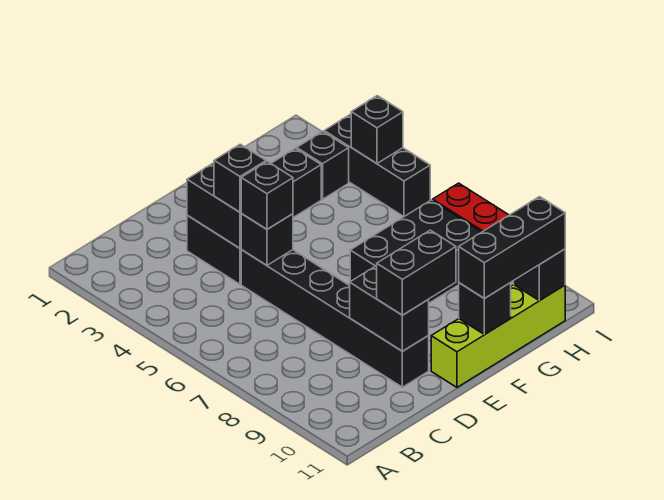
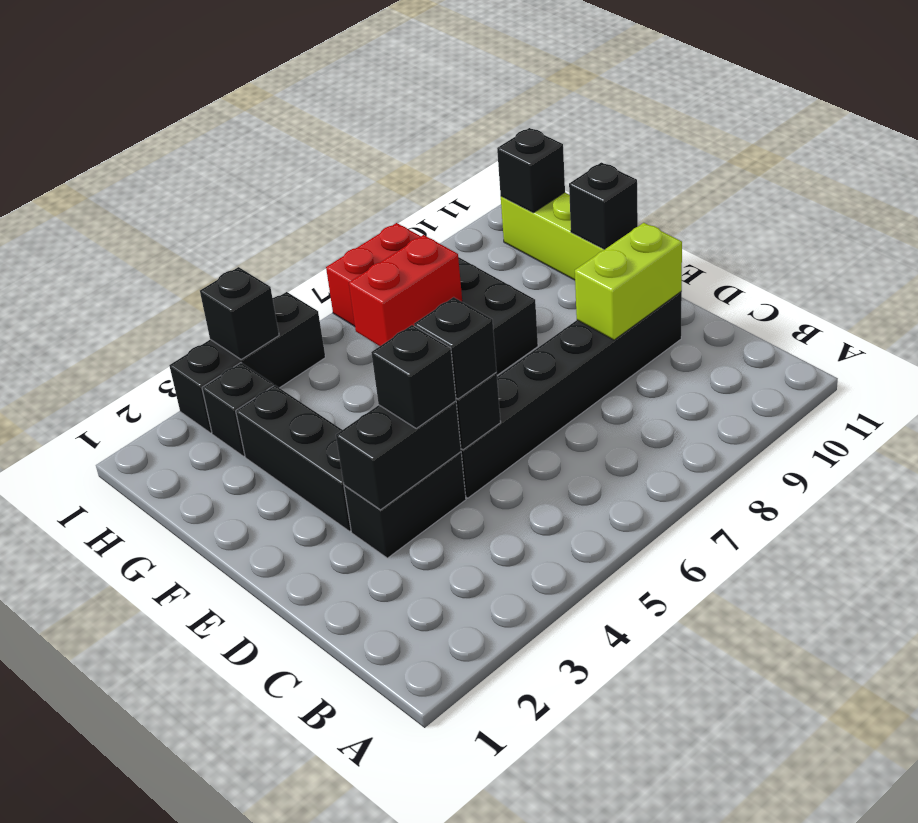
black brick D9:D10 level 2 -> lime brick D9:D10 level 2
black brick D10:E10 level 3 -> none
black brick F11:H11 level 3 -> none
none -> red brick G6:G7 level 2

